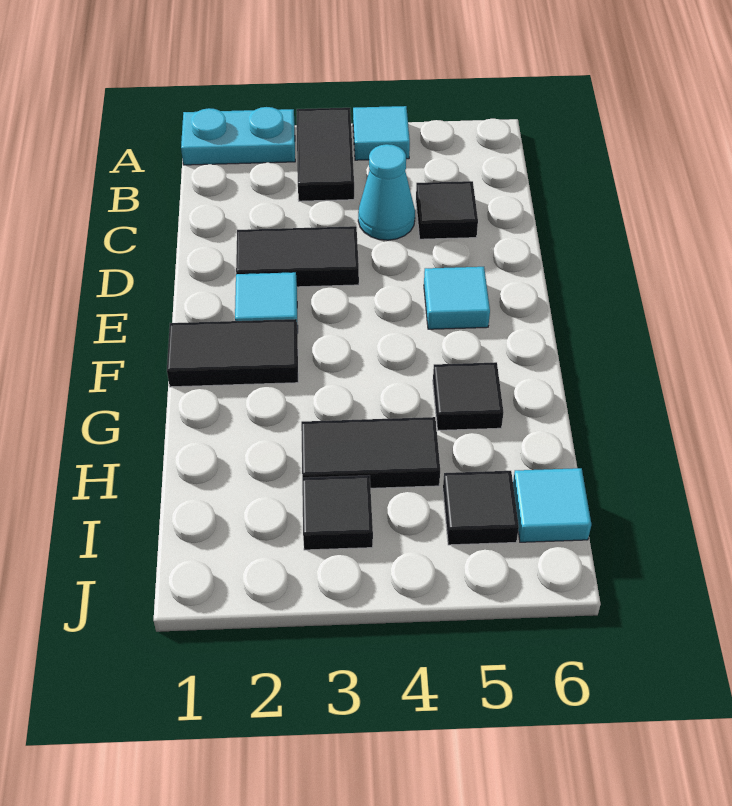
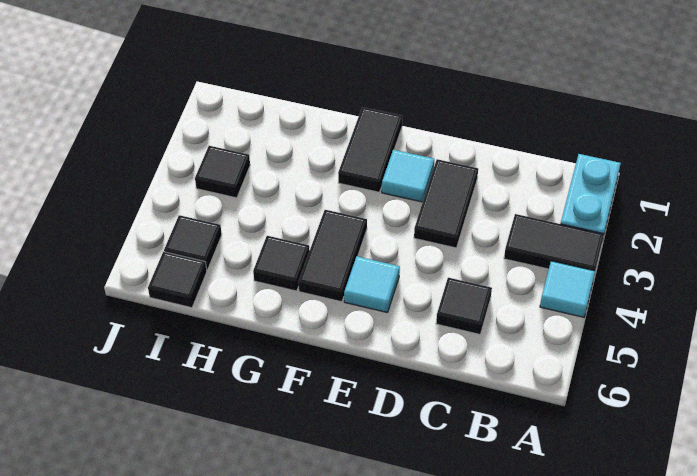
cyan cone C4 level 1 -> none
black tile H3:H4 level 1 -> black tile F4:F5 level 1
cyan tile I6 level 1 -> black tile I6 level 1

